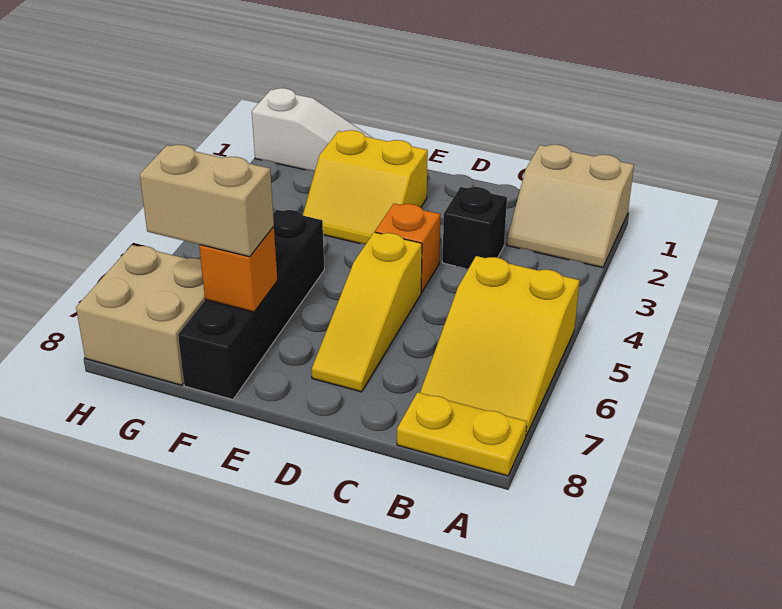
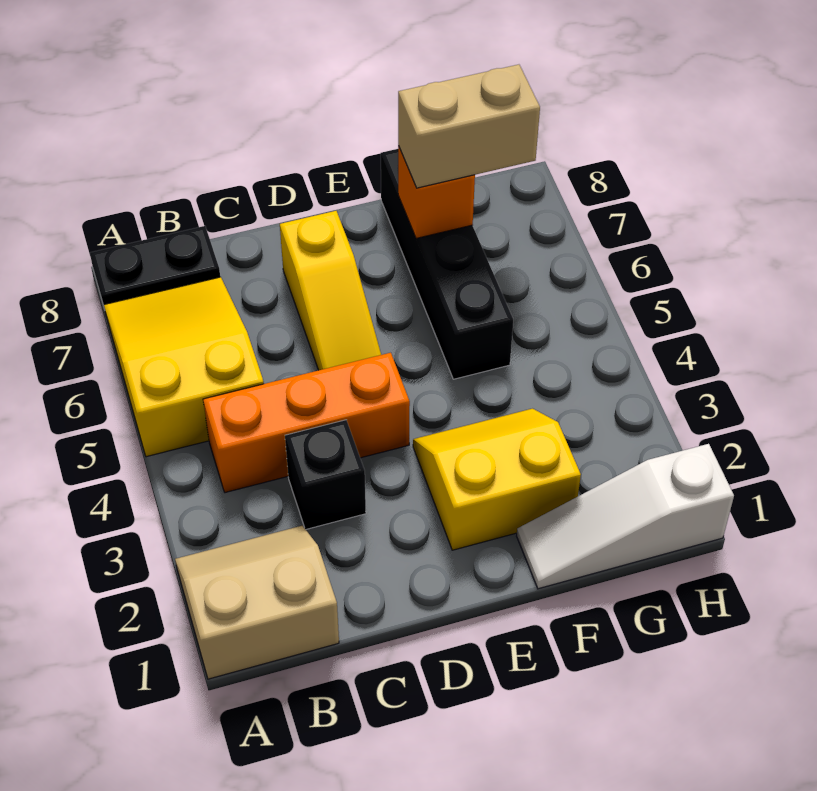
yellow plate A8:B8 level 1 -> black plate A8:B8 level 1
orange brick D4 level 1 -> orange brick B4:D4 level 1
yellow slope D5:D7 level 1 top 5 -> yellow slope D5:D7 level 1 top 7
tan brick G7:H8 level 1 -> none

